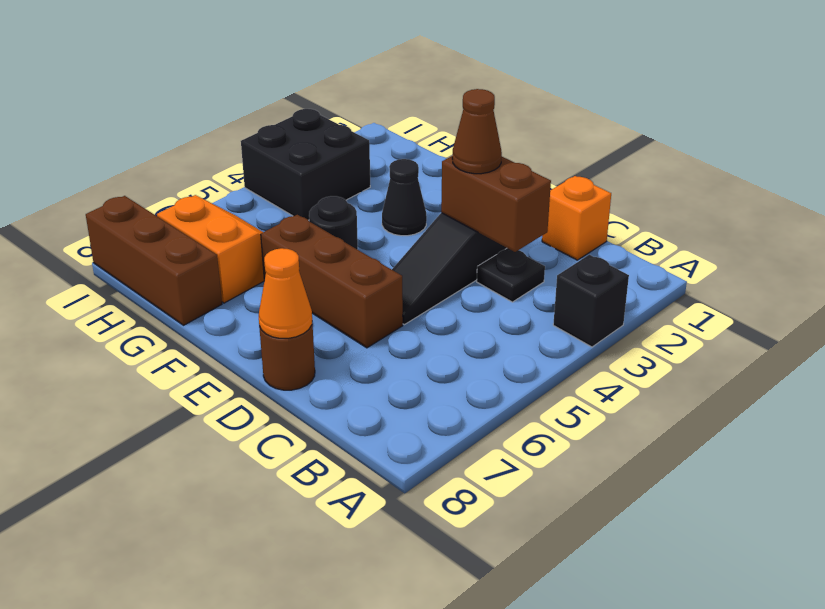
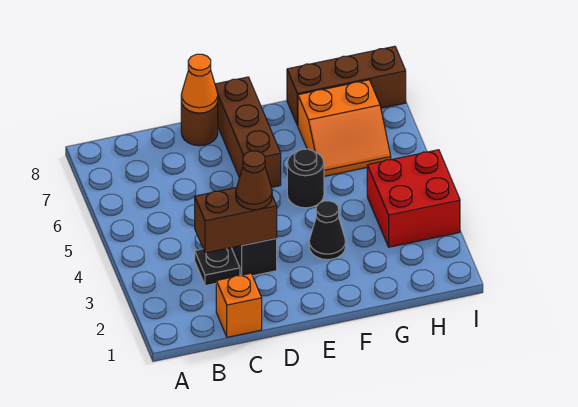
black brick A3 level 1 -> none
brown brick D6:F6 level 1 -> brown brick E6:E8 level 1
black brick H3:I4 level 1 -> red brick H3:I4 level 1

